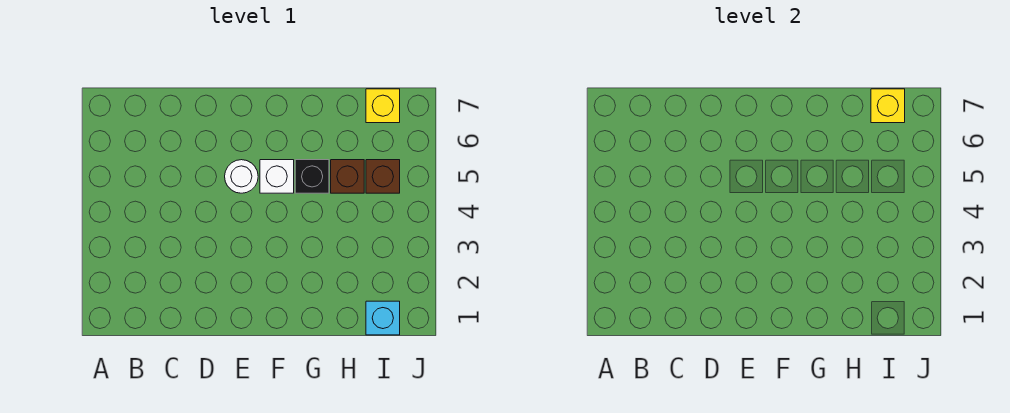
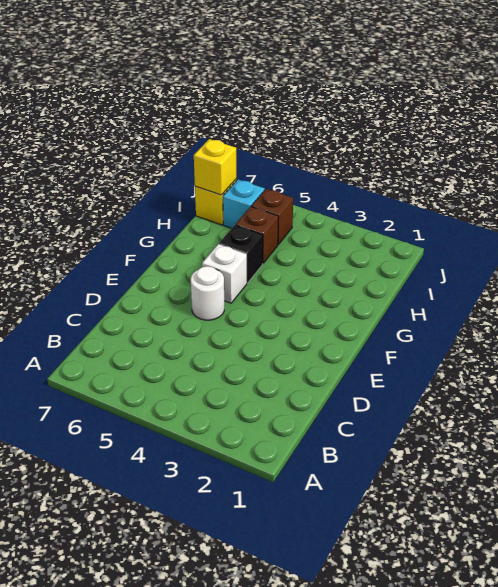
cyan brick I1 level 1 -> cyan brick I6 level 1

